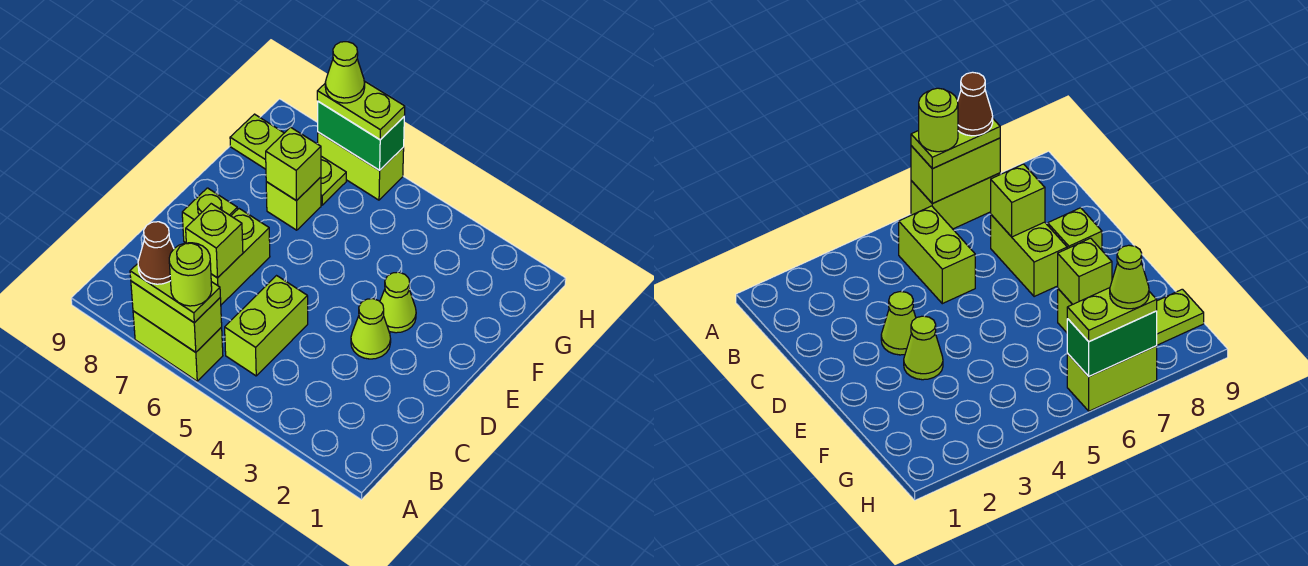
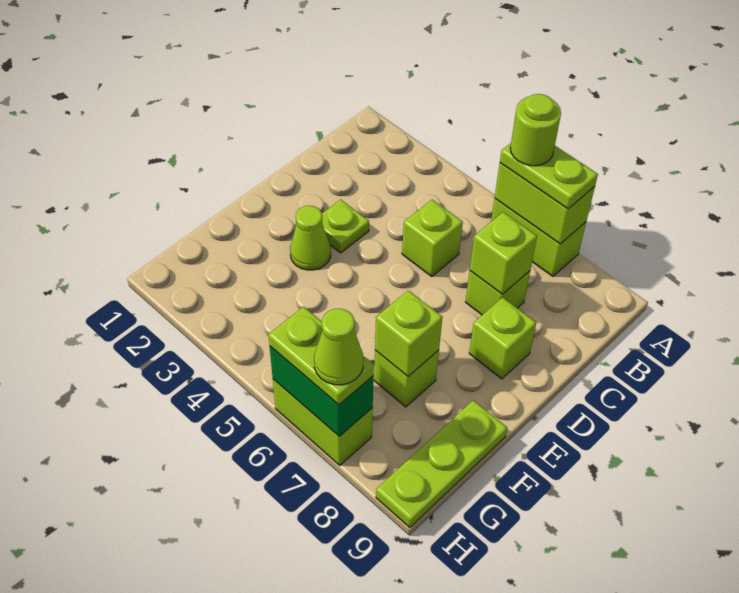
brown cone A7 level 4 -> none
lime brick B5:C5 level 1 -> lime brick C5 level 1
lime brick C7:D7 level 1 -> lime brick C7 level 1
lime cone D3 level 1 -> lime plate D3 level 1
lime plate G7:G9 level 1 -> lime plate F9:H9 level 1

